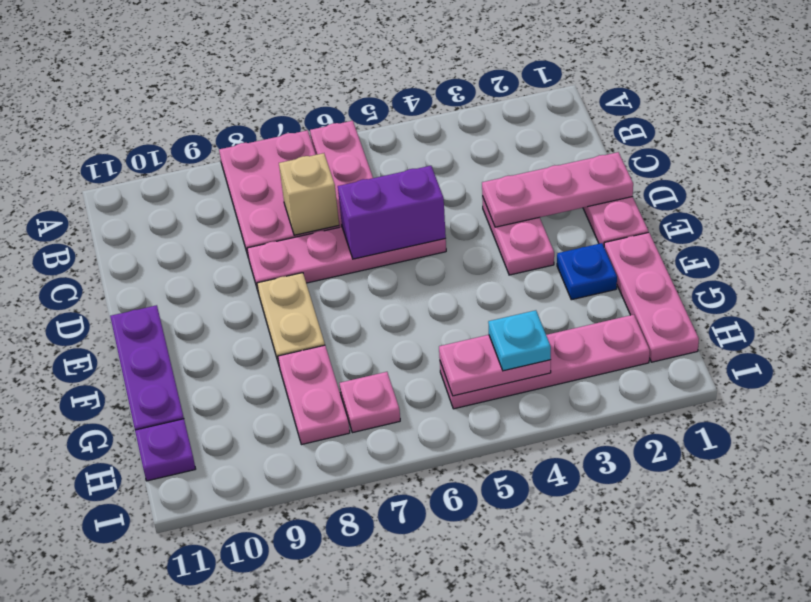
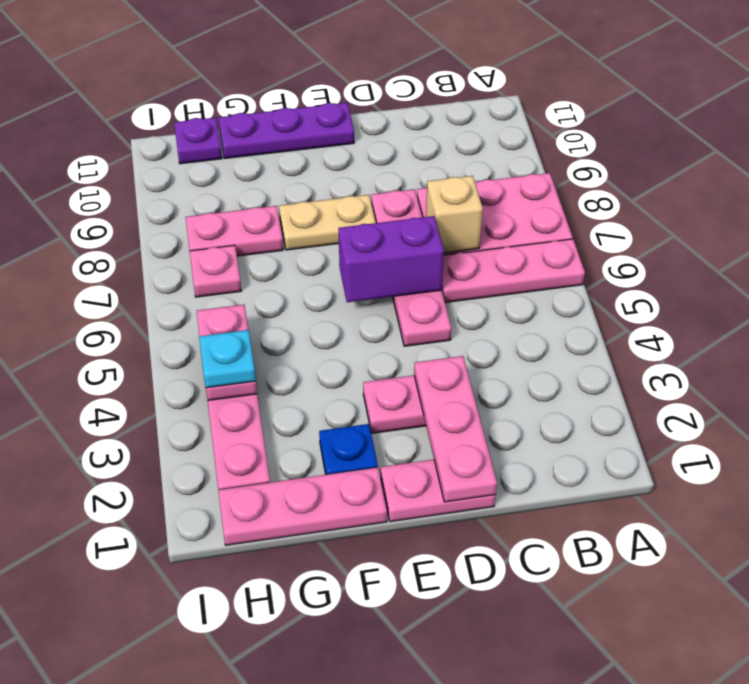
purple brick D5:D6 level 2 -> purple brick D6:E6 level 2

